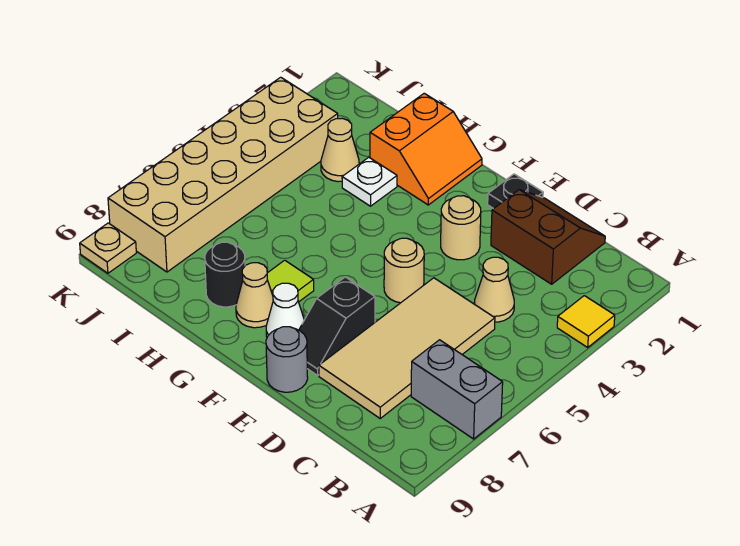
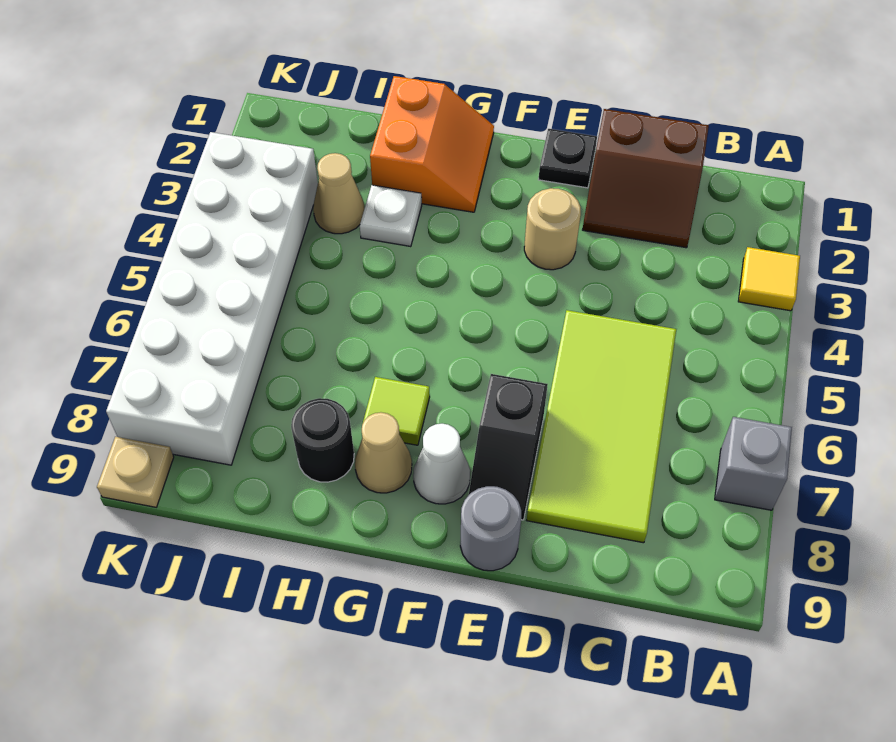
grey brick A7:B7 level 1 -> grey brick A7 level 1
brown slope C1:D2 level 1 top 2 -> brown slope C1:D2 level 1 top 1
tan cone C4 level 1 -> none
tan tile C5:D8 level 1 -> lime tile C5:D8 level 1
tan round brick E5 level 1 -> none
tan brick J3:K8 level 1 -> white brick J3:K8 level 1

